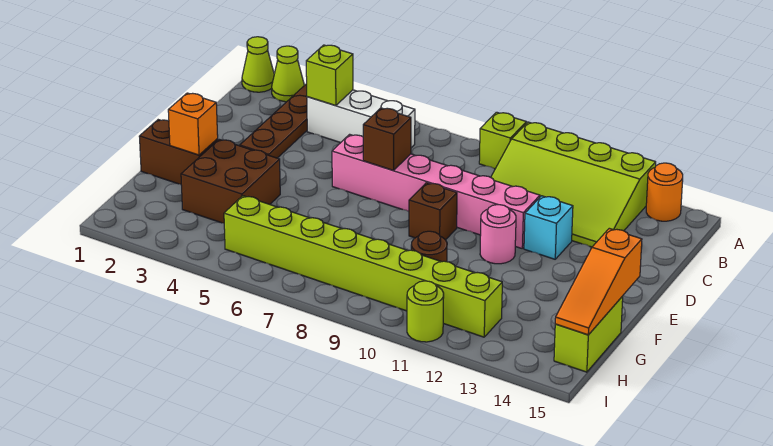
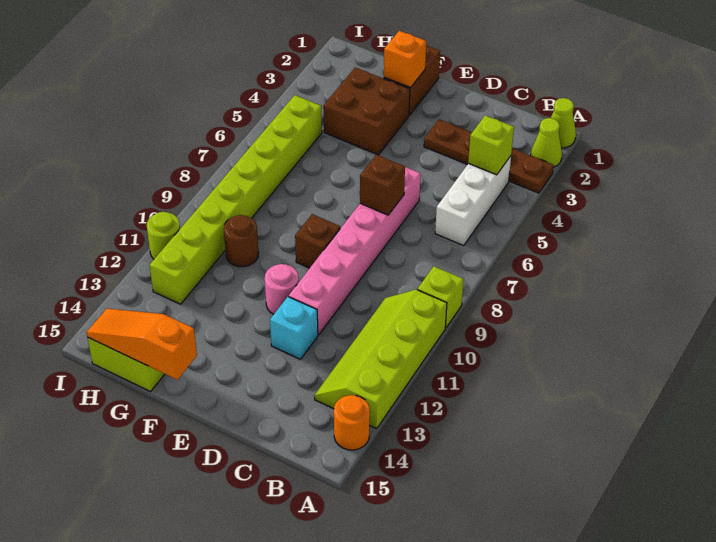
lime slope A10:C13 level 1 top A -> lime slope A10:B13 level 1 top A

